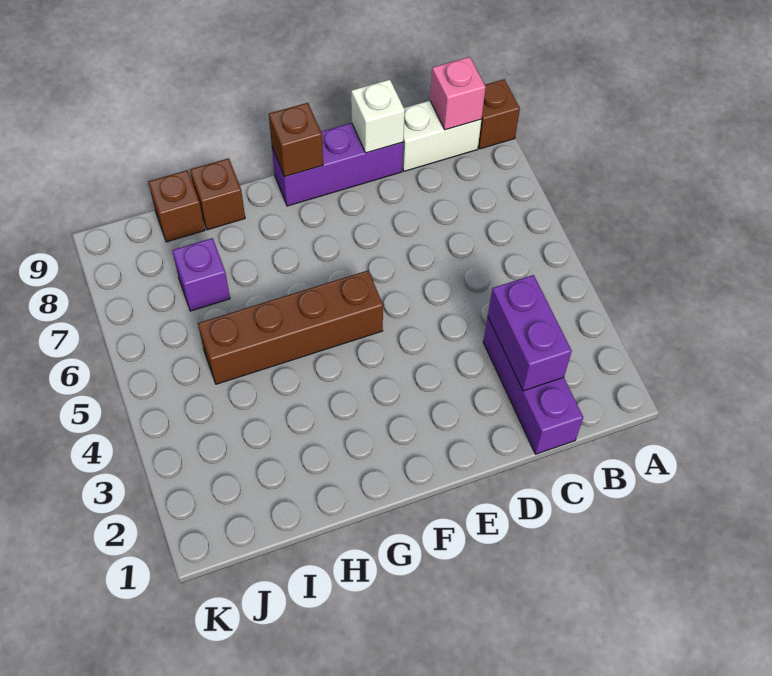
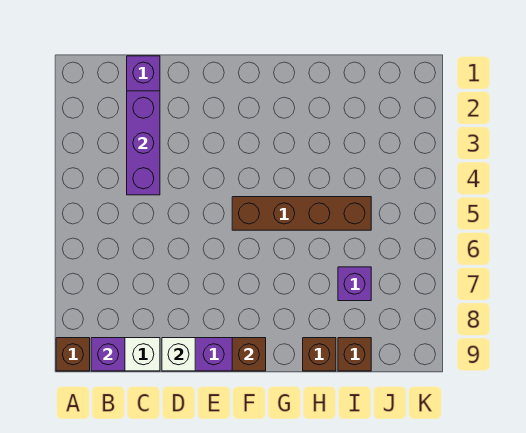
pink brick B9 level 2 -> purple brick B9 level 2
purple brick C2:C3 level 2 -> purple brick C2:C4 level 2

